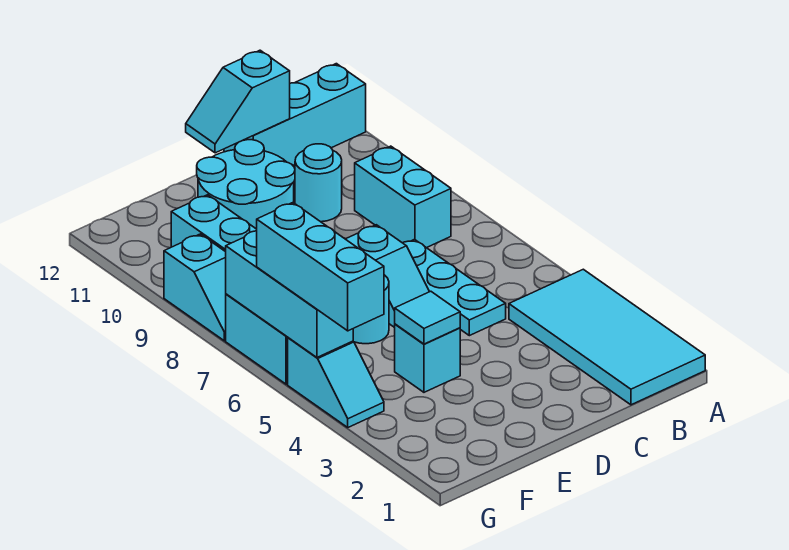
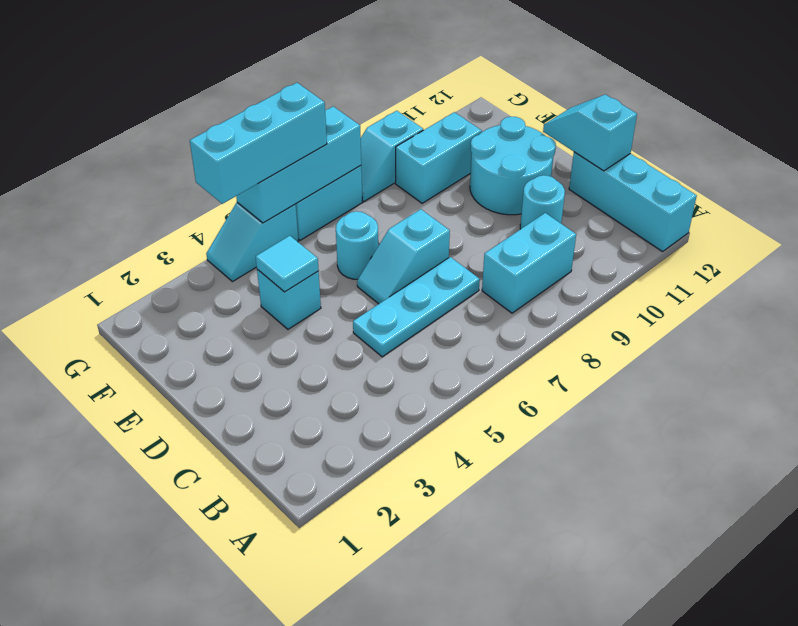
cyan tile A1:B4 level 1 -> none

